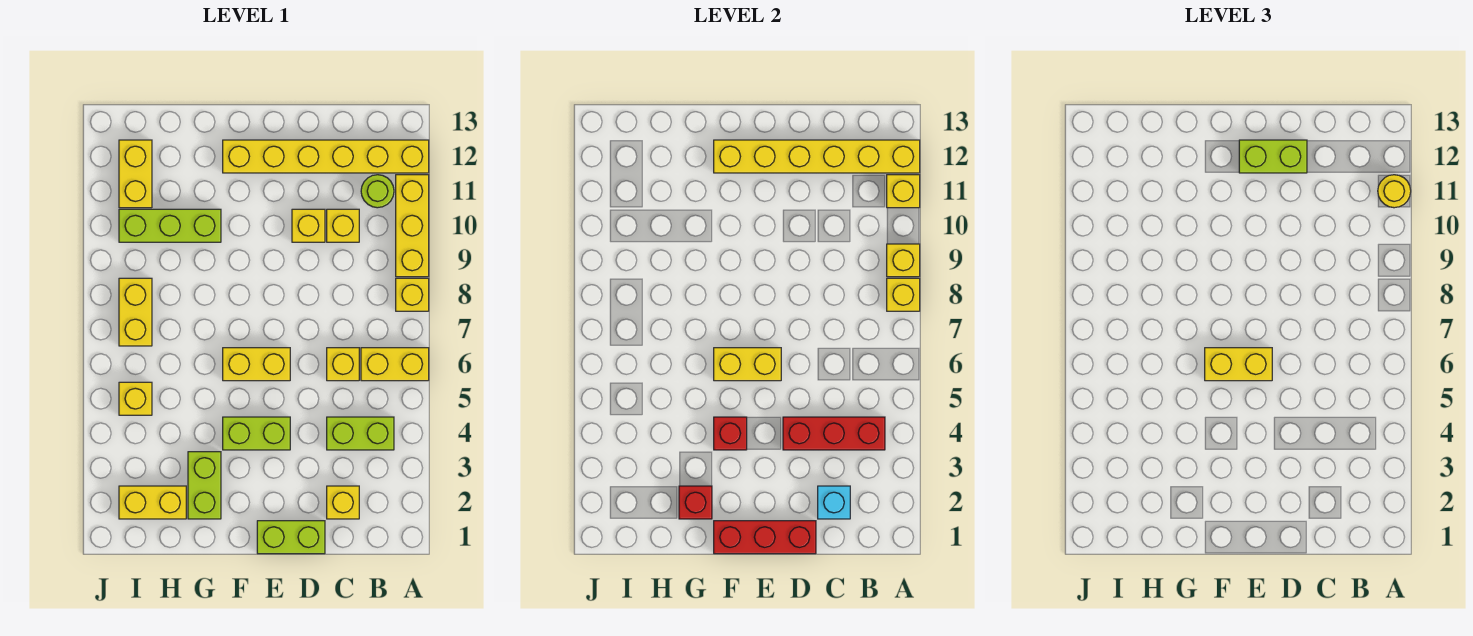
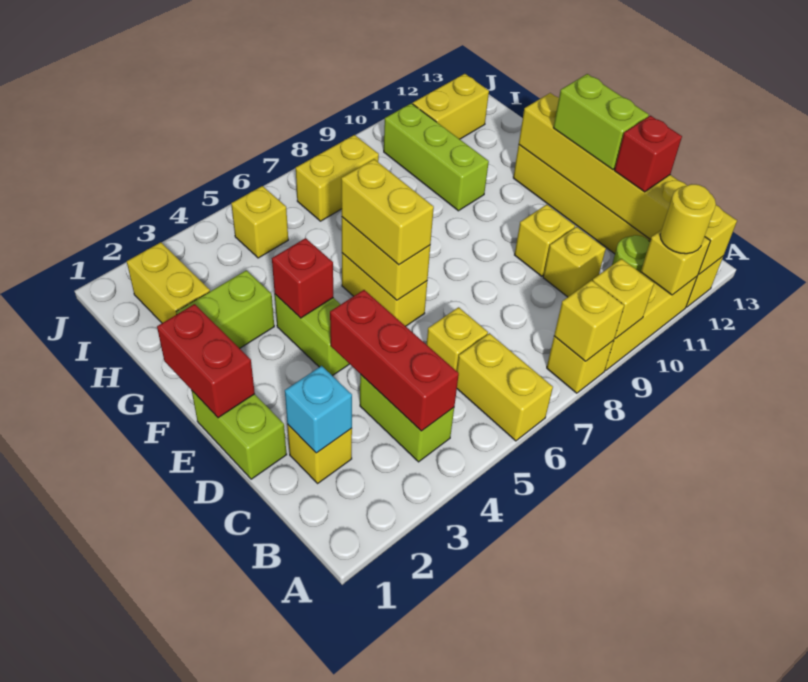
red brick D1:F1 level 2 -> red brick E1:F1 level 2
red brick G2 level 2 -> red brick C12 level 3

